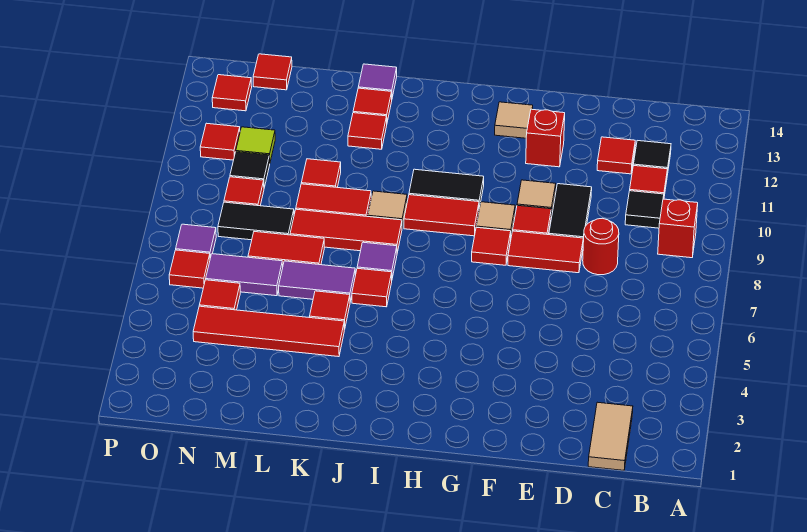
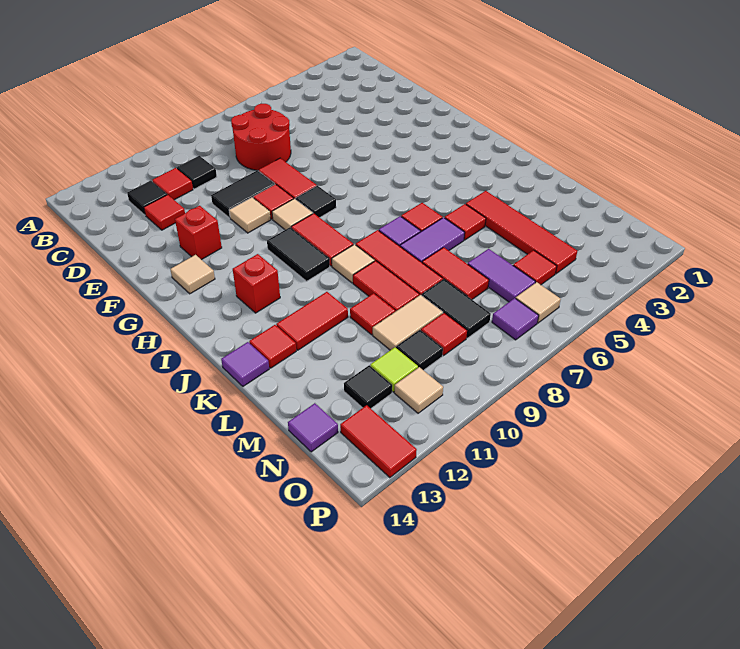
red brick B9 level 1 -> red brick I12 level 1
tan tile C1:C2 level 1 -> tan tile M9:M10 level 1
red round brick D8 level 1 -> red round brick C7:D8 level 1
red tile G8 level 1 -> black tile G8 level 1
purple tile K6:L6 level 1 -> purple tile K6:K7 level 1
red tile K12 level 1 -> red tile K11:K12 level 1
none -> black tile N12 level 1
red tile N14 level 1 -> purple tile N14 level 1
red tile O6 level 1 -> tan tile O6 level 1
red tile O11 level 1 -> tan tile O11 level 1
red tile O13 level 1 -> red tile O13:P13 level 1

